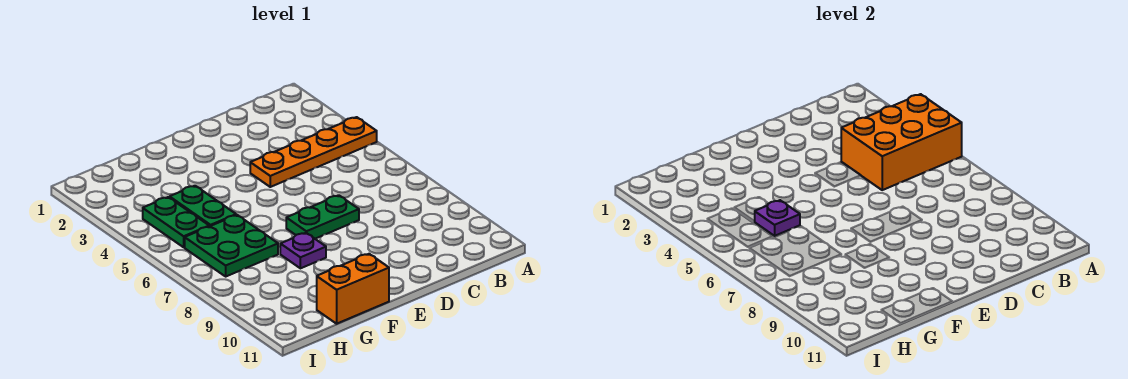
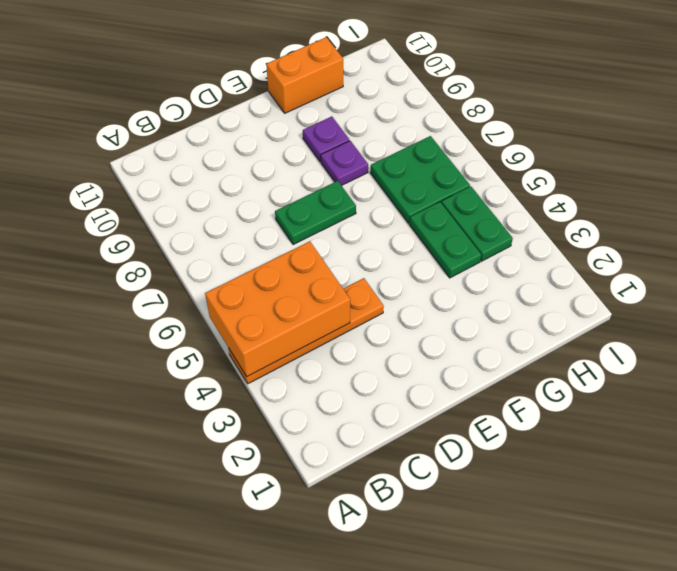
purple plate G5 level 2 -> purple plate F9 level 1

